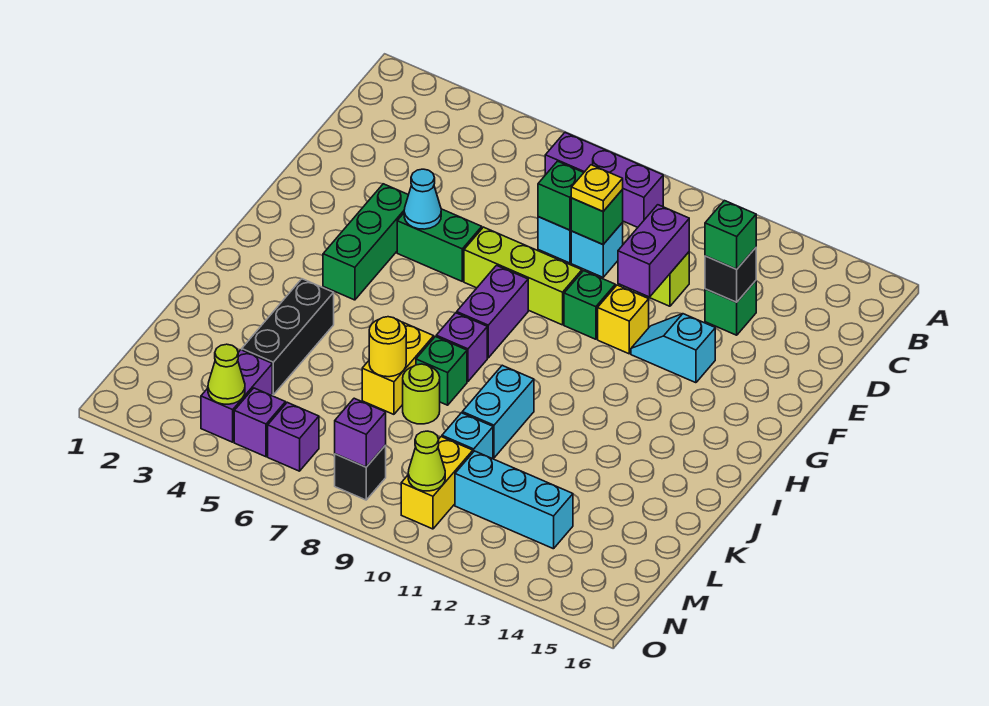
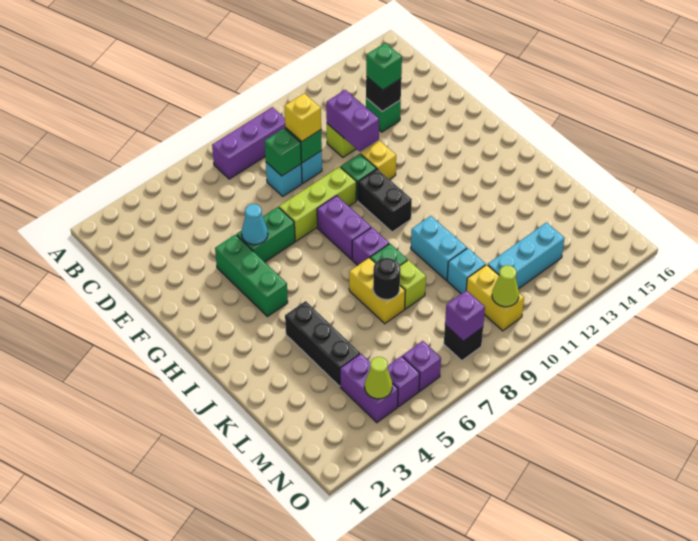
yellow plate D9 level 3 -> yellow brick D9 level 3
cyan slope F12:F13 level 1 top 13 -> none
none -> black brick G10:H10 level 1
yellow round brick K7 level 2 -> black round brick K7 level 2
lime round brick K8 level 1 -> lime brick K8 level 1

